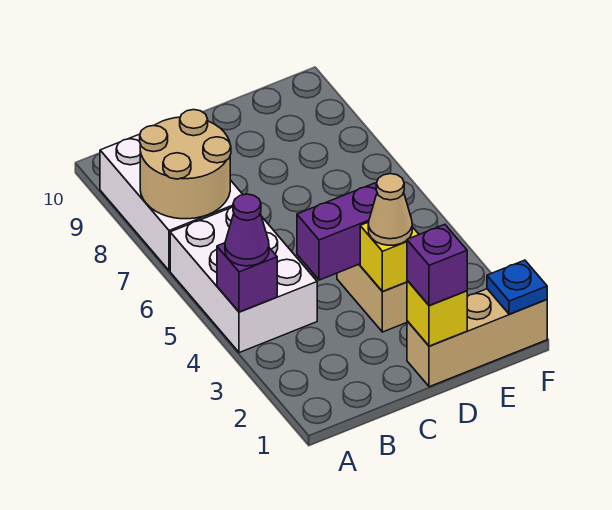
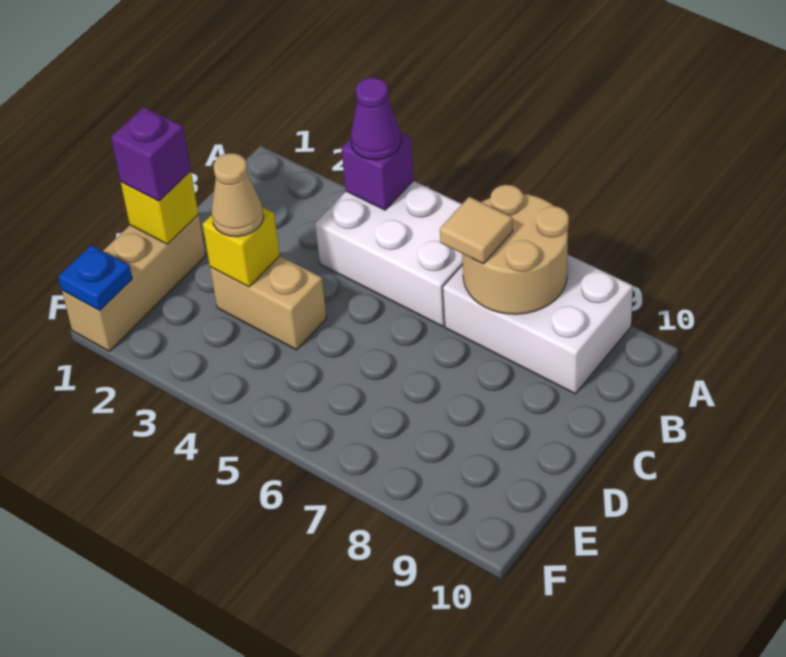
none -> tan tile B7 level 3
purple brick C4:D4 level 2 -> none

